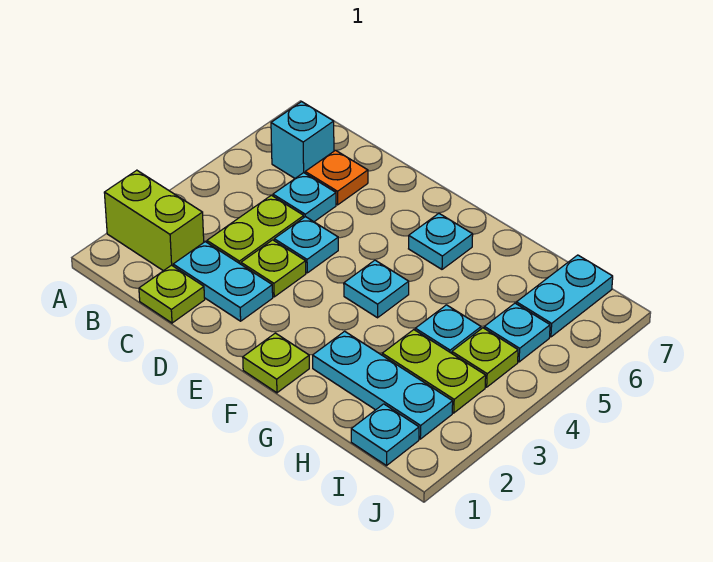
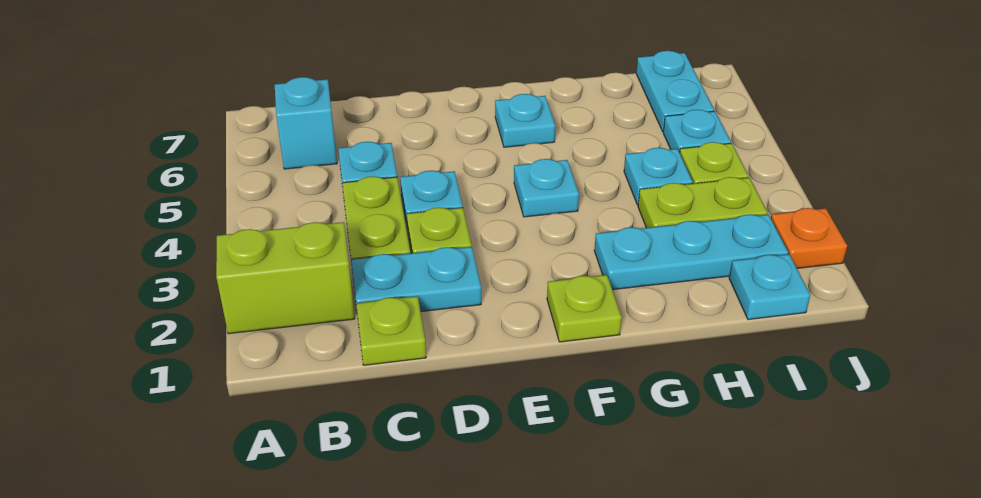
orange plate C6 level 1 -> orange plate J2 level 1

